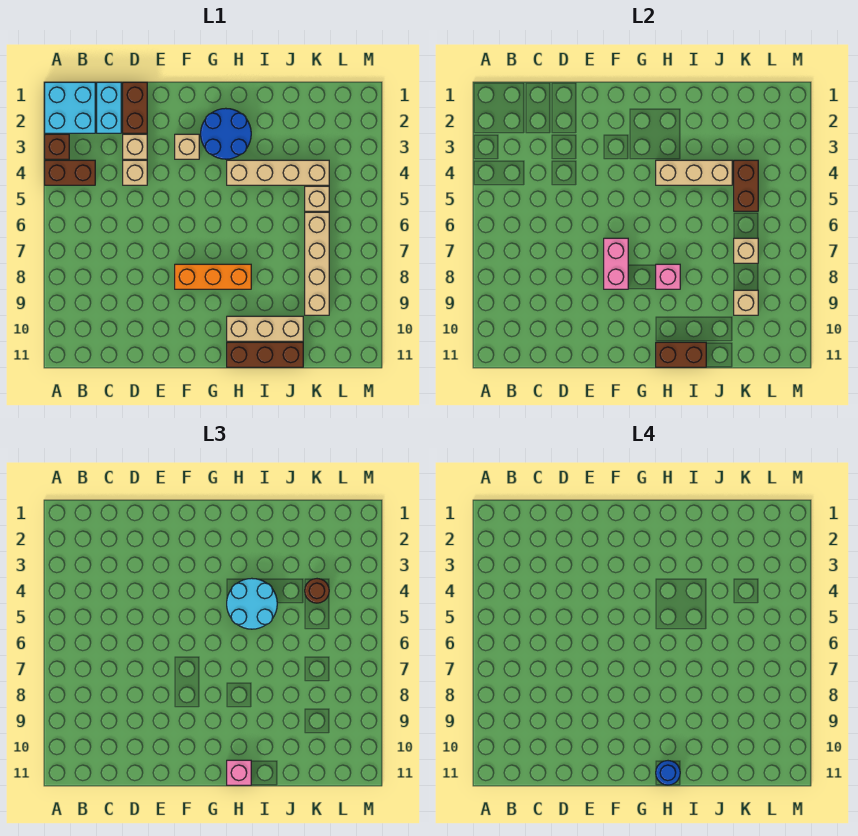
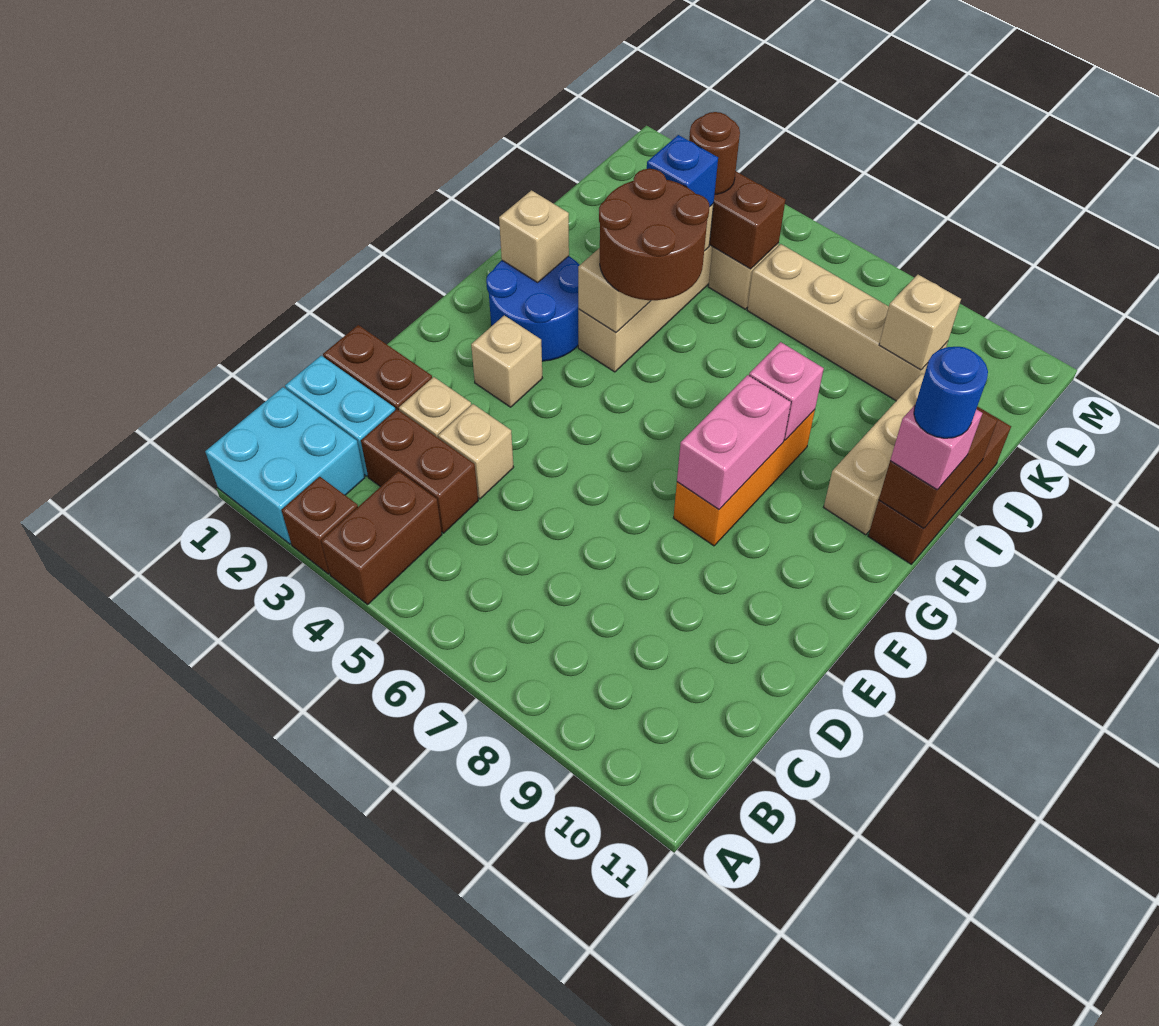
none -> brown brick C3:C4 level 1
pink brick F7:F8 level 2 -> pink brick F8:G8 level 2
cyan round brick H4:I5 level 3 -> brown round brick H4:I5 level 3
none -> blue brick J4 level 3
tan brick K7 level 2 -> tan brick H2 level 2

